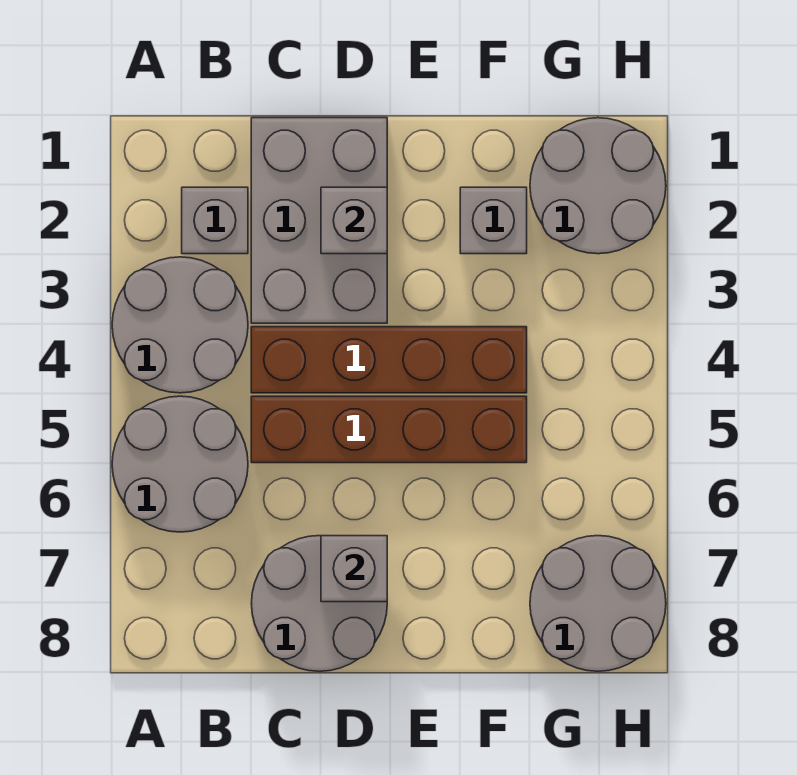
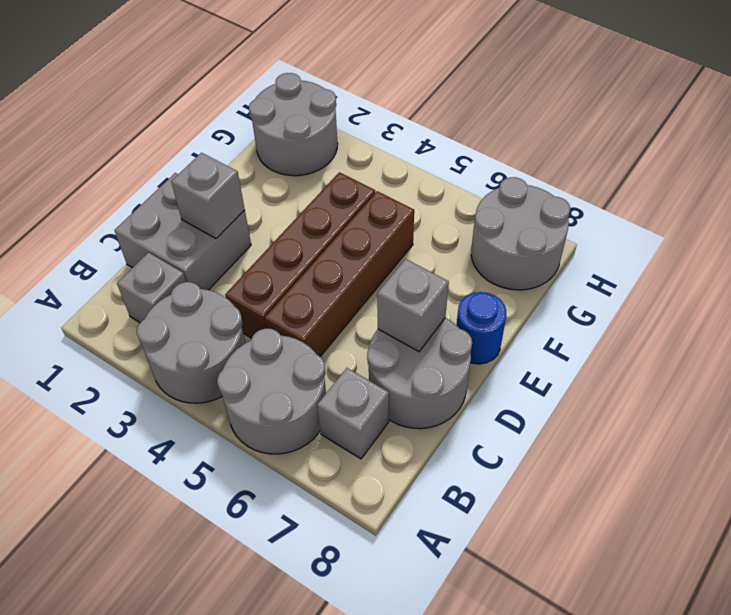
grey brick C1:D3 level 1 -> grey brick C1:D2 level 1
none -> blue round brick E8 level 1
grey brick F2 level 1 -> grey brick B7 level 1

